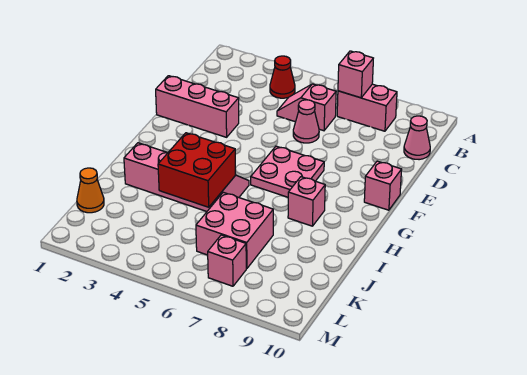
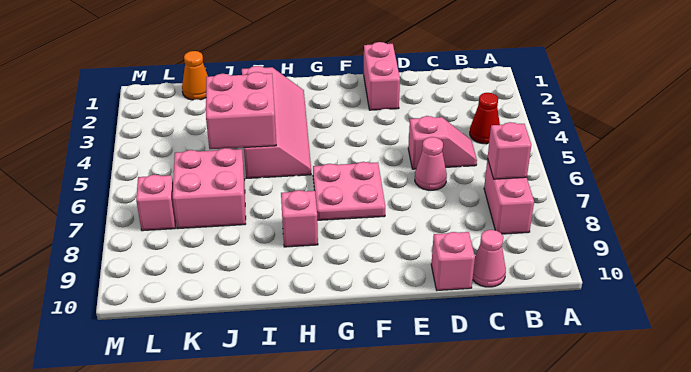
pink slope C5:C6 level 1 top 6 -> pink slope C5:D5 level 1 top D
pink brick E1:E3 level 1 -> pink brick E1:E2 level 1
pink brick F10 level 1 -> pink brick D10 level 1
red brick I4:J5 level 2 -> pink brick I4:J5 level 2

